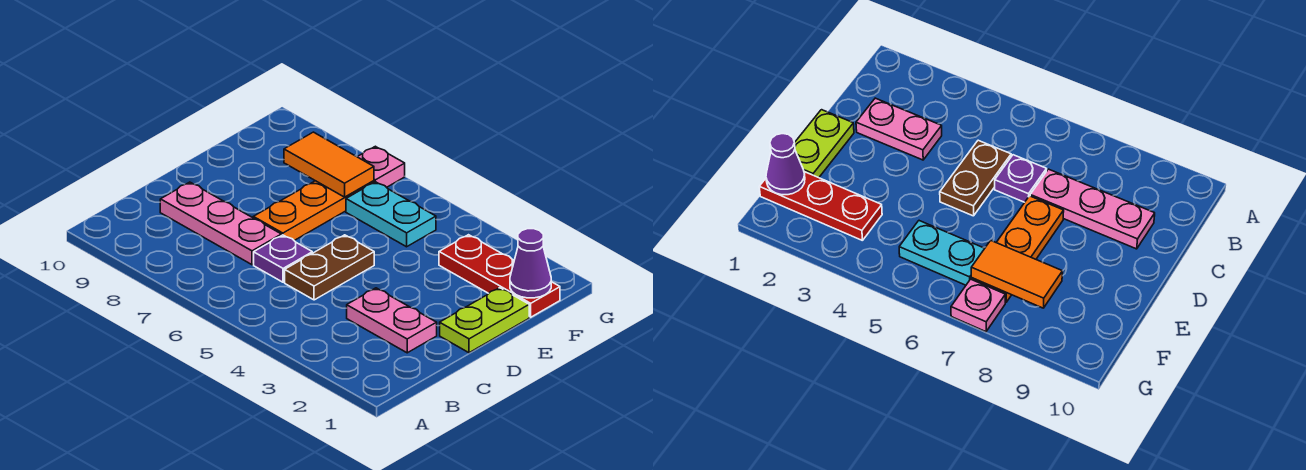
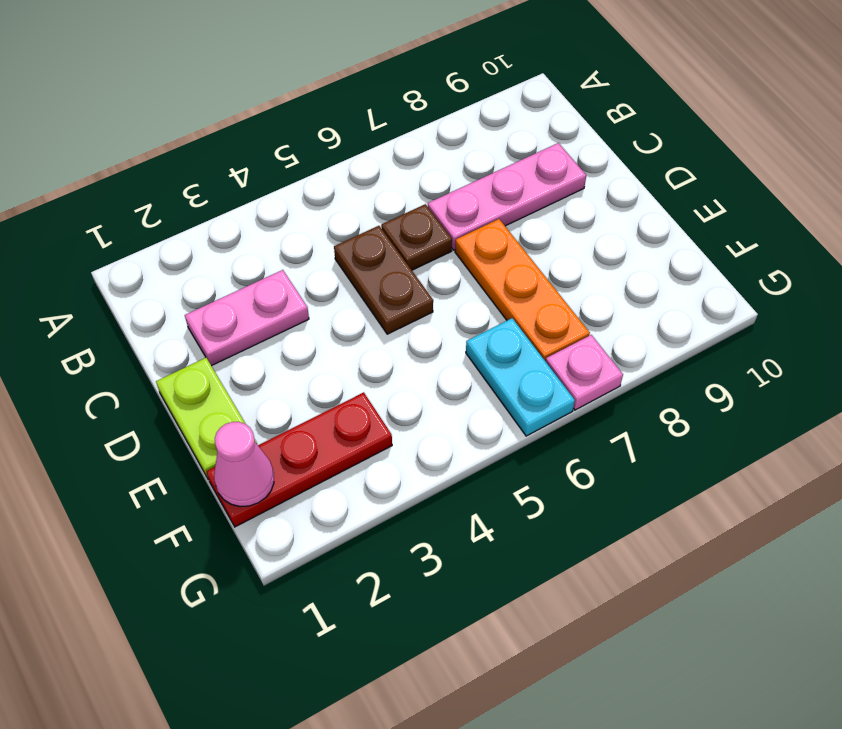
purple plate C6 level 1 -> brown plate C6 level 1
purple cone F1 level 2 -> pink cone F1 level 2
cyan plate F5:F6 level 1 -> cyan plate F6:G6 level 1
orange tile F7:F8 level 2 -> none

